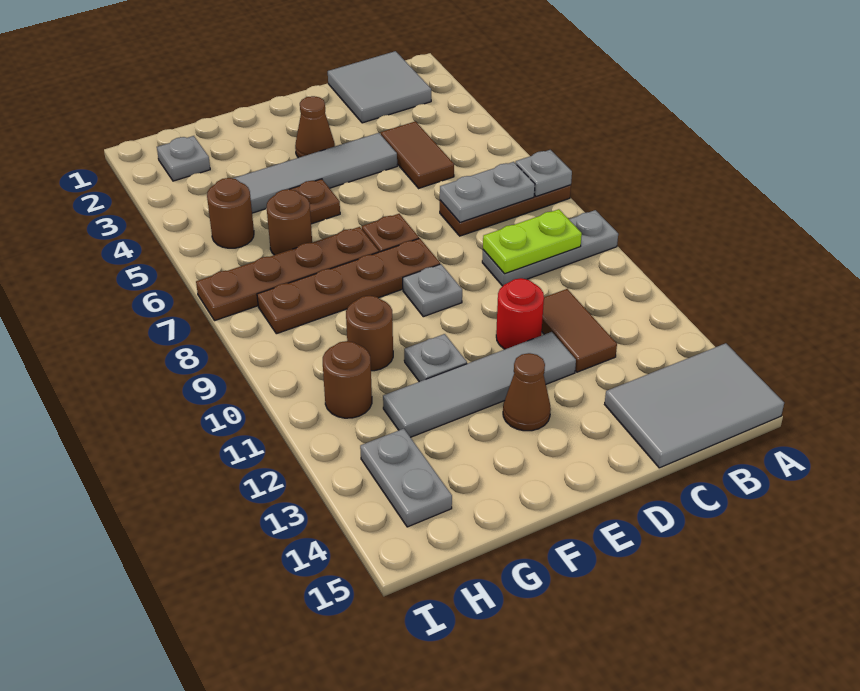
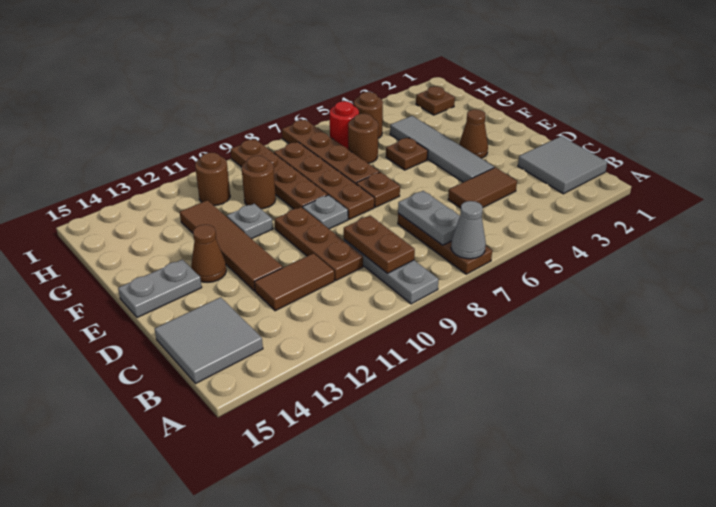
grey plate A7 level 2 -> grey cone A7 level 2
grey tile A14:C15 level 1 -> grey tile B14:C15 level 1
lime plate B9:C9 level 2 -> brown plate B9:C9 level 2
none -> brown plate C10:E10 level 1
red round brick D11 level 1 -> red round brick H6 level 1
grey tile D12:G12 level 1 -> brown tile D12:G12 level 1
none -> brown plate F9:I9 level 1
grey plate H2 level 1 -> brown plate H2 level 1
grey plate H13:H14 level 1 -> grey plate E14:E15 level 1

